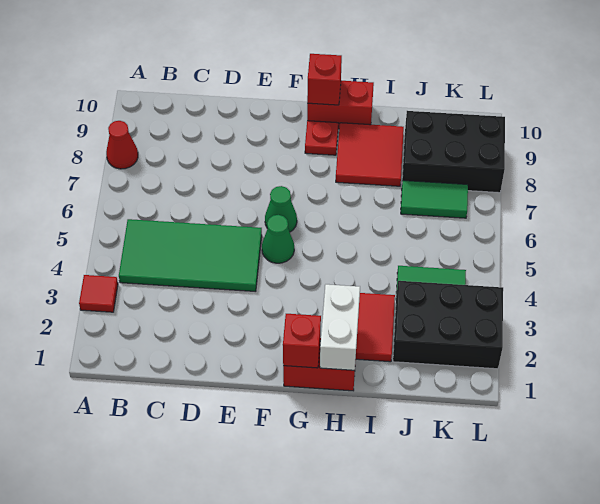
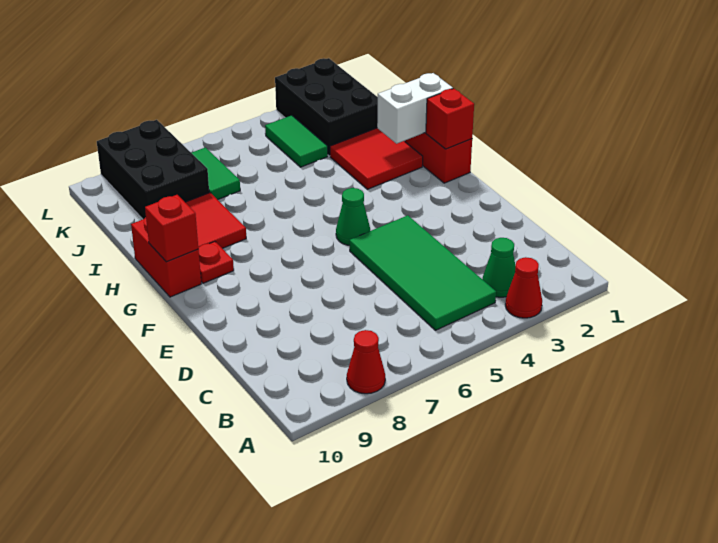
red tile A3 level 1 -> red cone A3 level 1
green cone F6 level 1 -> green cone B3 level 1

